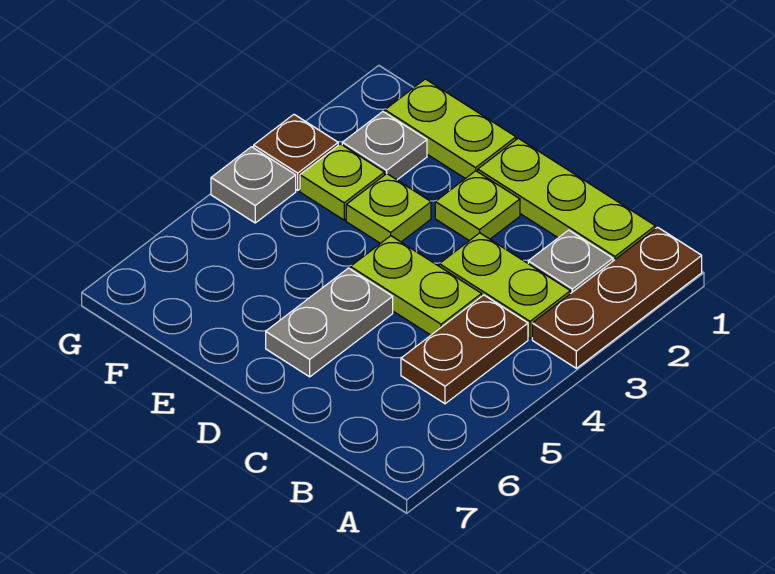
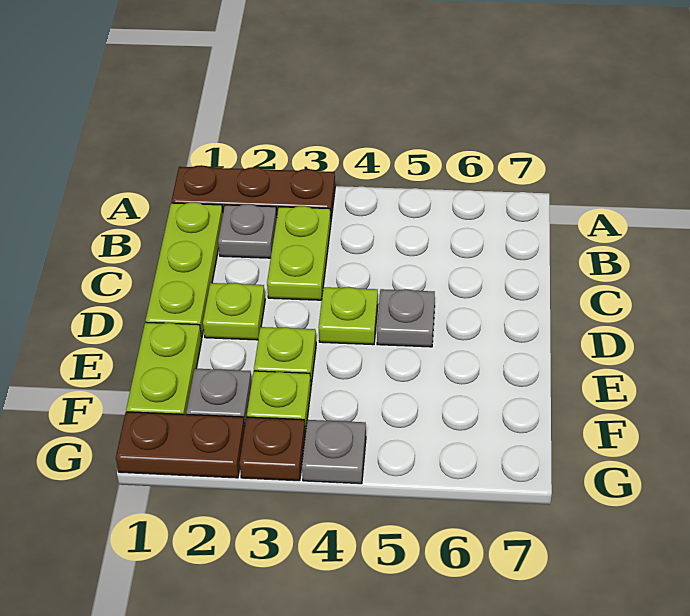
brown plate B4:B5 level 1 -> brown plate G1:G2 level 1
lime plate C4:D4 level 1 -> lime plate D4 level 1
grey plate D5:D6 level 1 -> grey plate D5 level 1

